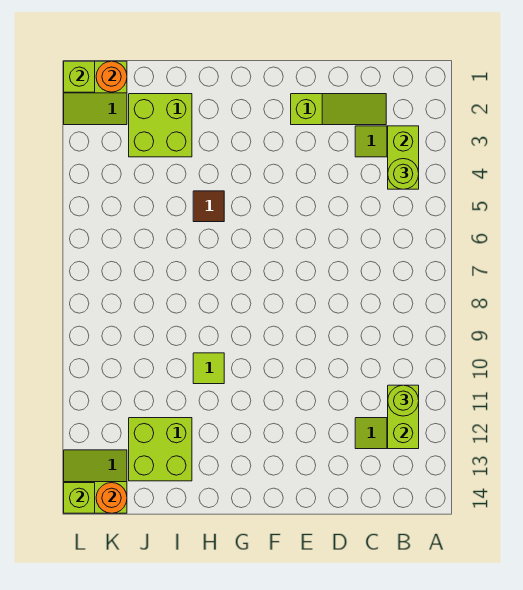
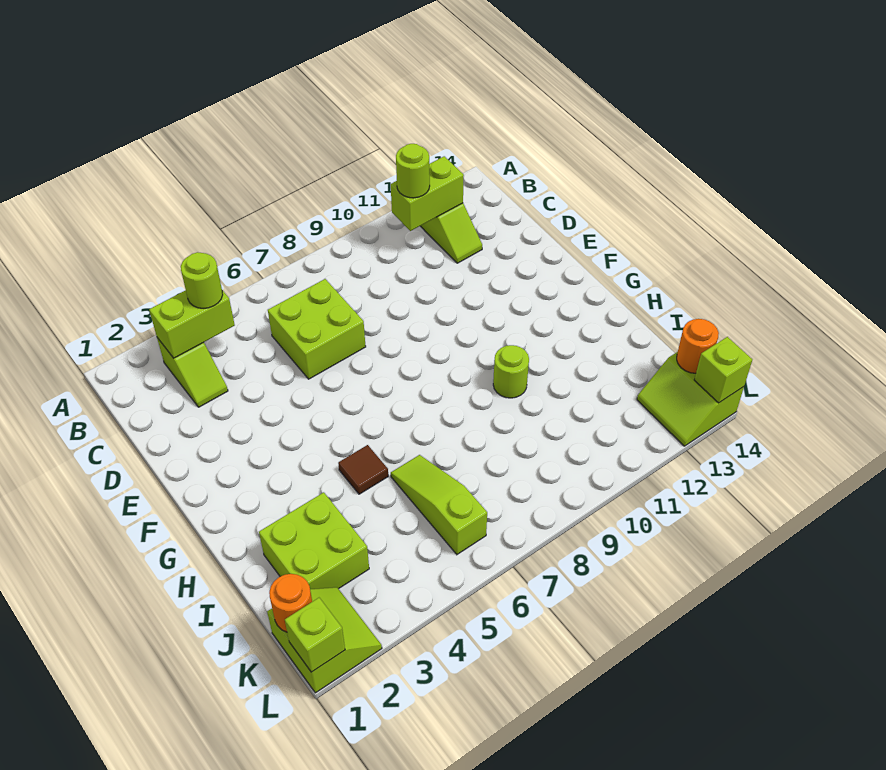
lime slope C2:E2 level 1 top E -> lime slope I6:K6 level 1 top K
lime tile H10 level 1 -> lime round brick H10 level 1
lime brick I12:J13 level 1 -> lime brick C6:D7 level 1

